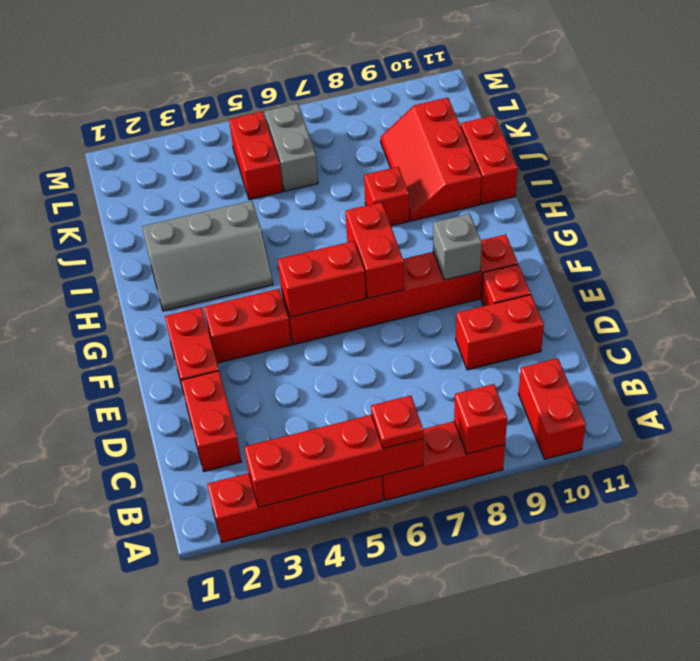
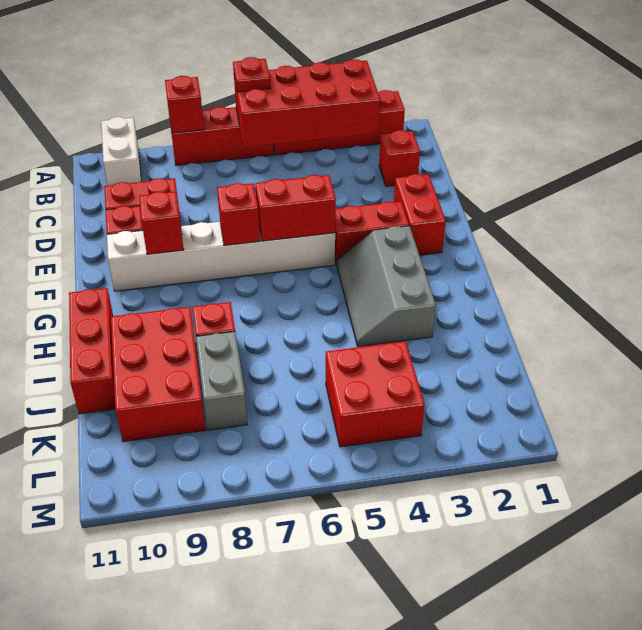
red brick A3:A6 level 2 -> red brick A3:B6 level 2
red brick A10:B10 level 1 -> white brick A10:B10 level 1
red brick C2:D2 level 1 -> red brick C2 level 1
red brick F5:F10 level 1 -> white brick F5:F10 level 1
red brick F7:G7 level 2 -> red brick F7 level 2
grey brick F9 level 2 -> red brick F9 level 2
grey slope H2:I4 level 1 top I -> grey slope G3:I4 level 1 top 3
red slope I9:K10 level 1 top 10 -> red brick I9:K10 level 1
red brick I11:J11 level 1 -> red brick H11:J11 level 1
red brick K5:L5 level 1 -> red brick K4:L5 level 1
grey brick K6:L6 level 1 -> grey brick J8:K8 level 1

